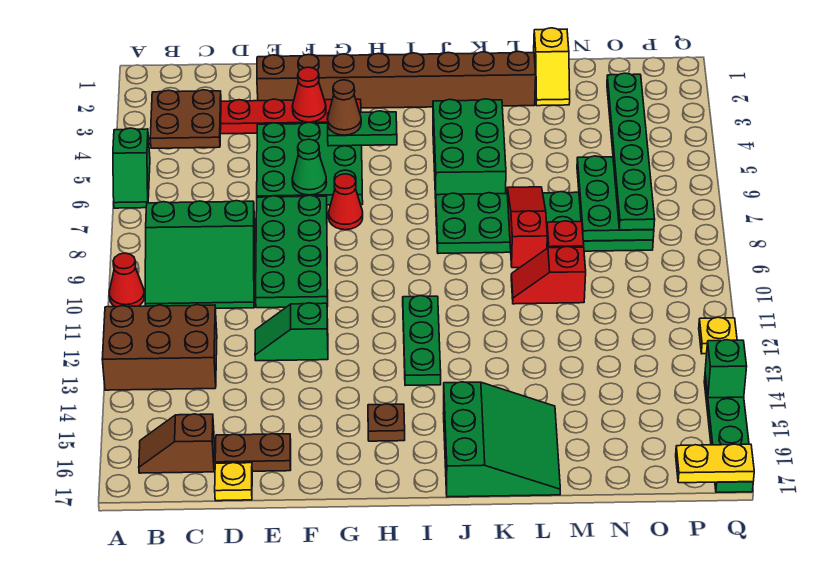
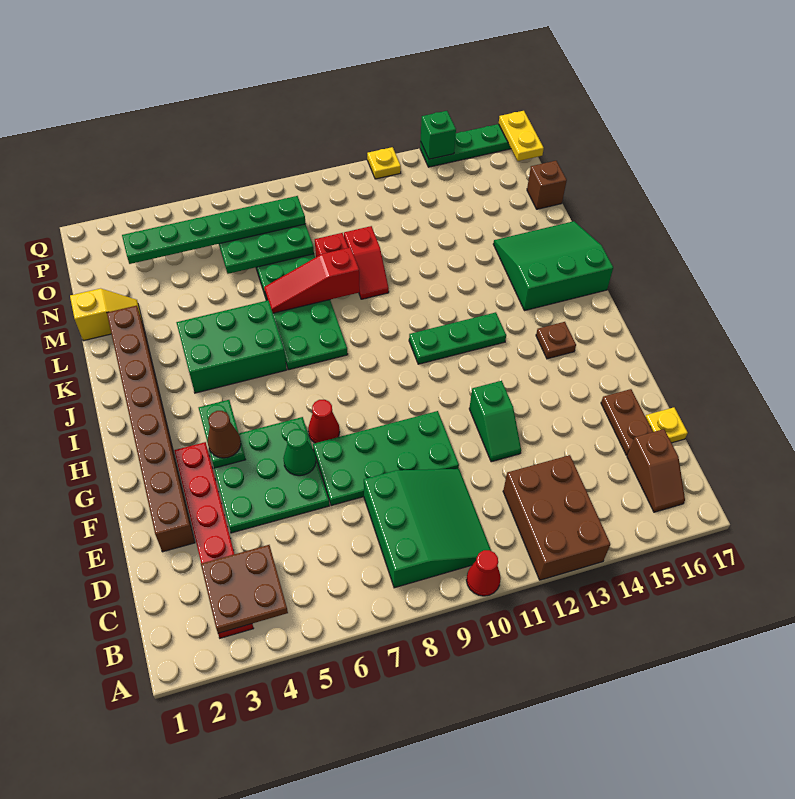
green slope A5:A6 level 1 top 5 -> none
red cone F3 level 2 -> none
none -> brown brick N17 level 1

